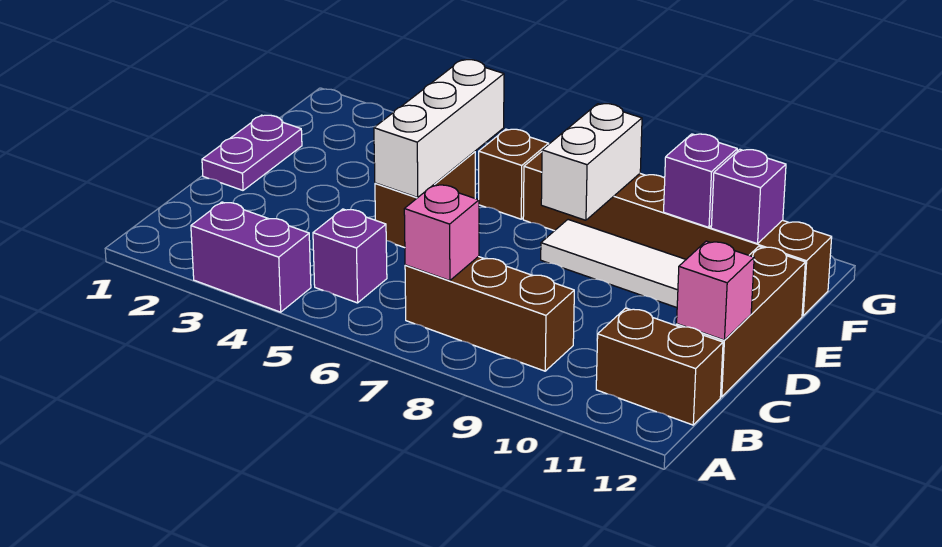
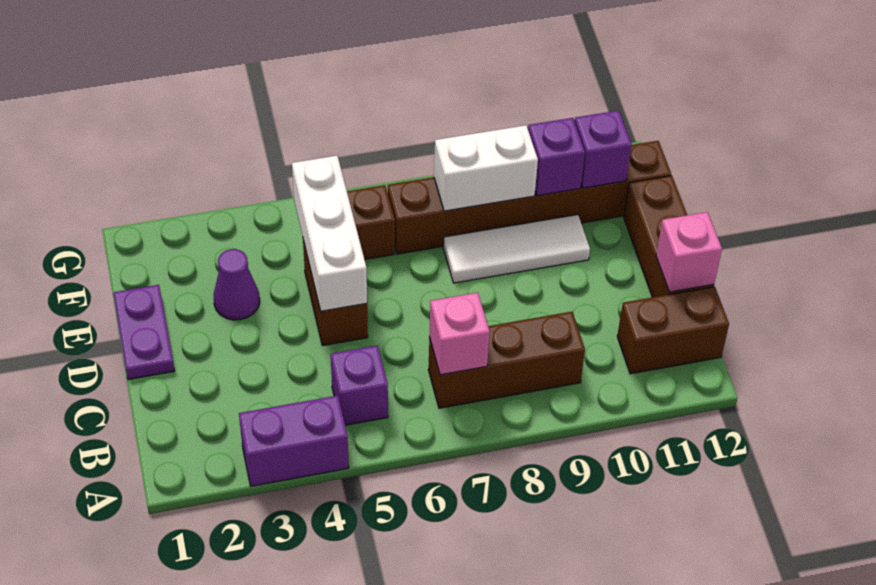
none -> purple cone E3 level 1
white brick E8:F8 level 2 -> white brick F8:F9 level 2

